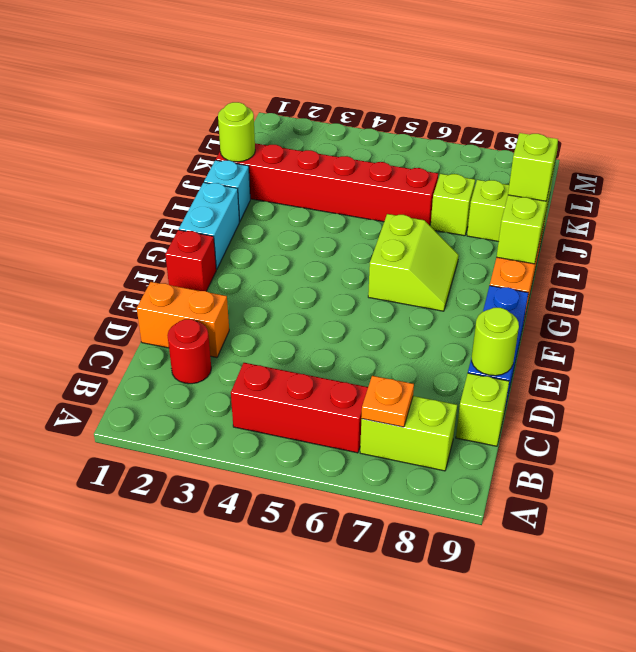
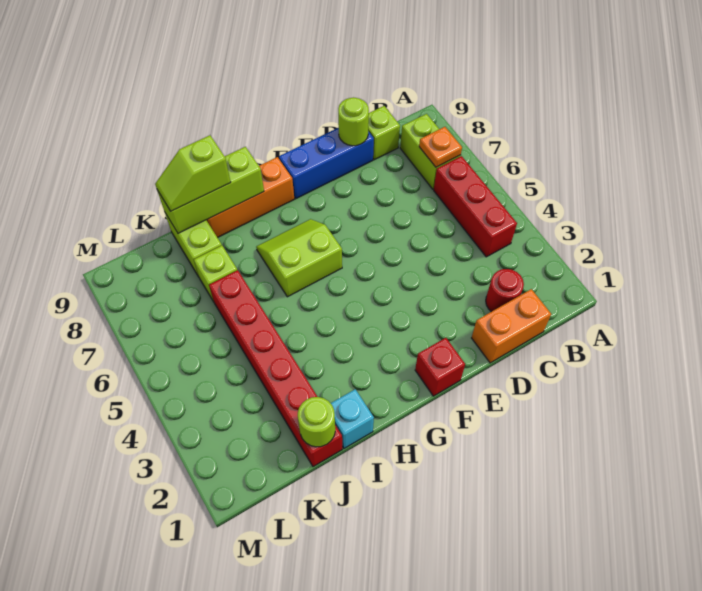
orange brick D1:D2 level 1 -> orange brick C1:D1 level 1
cyan brick G1:H1 level 1 -> none

